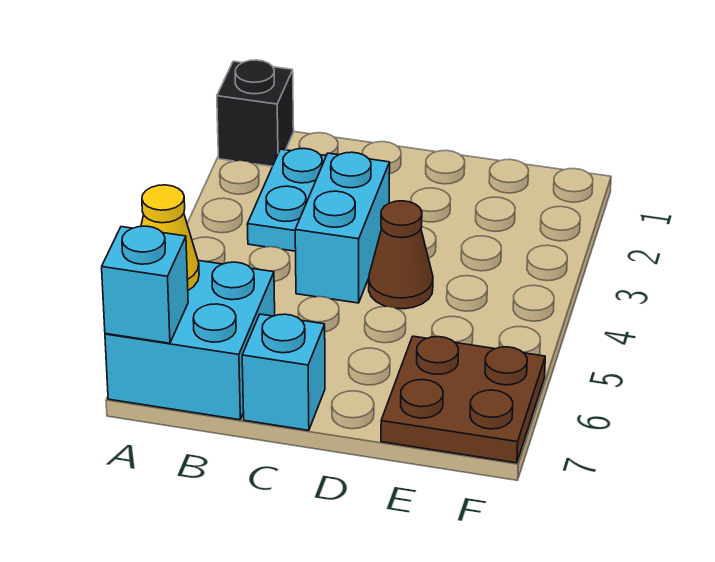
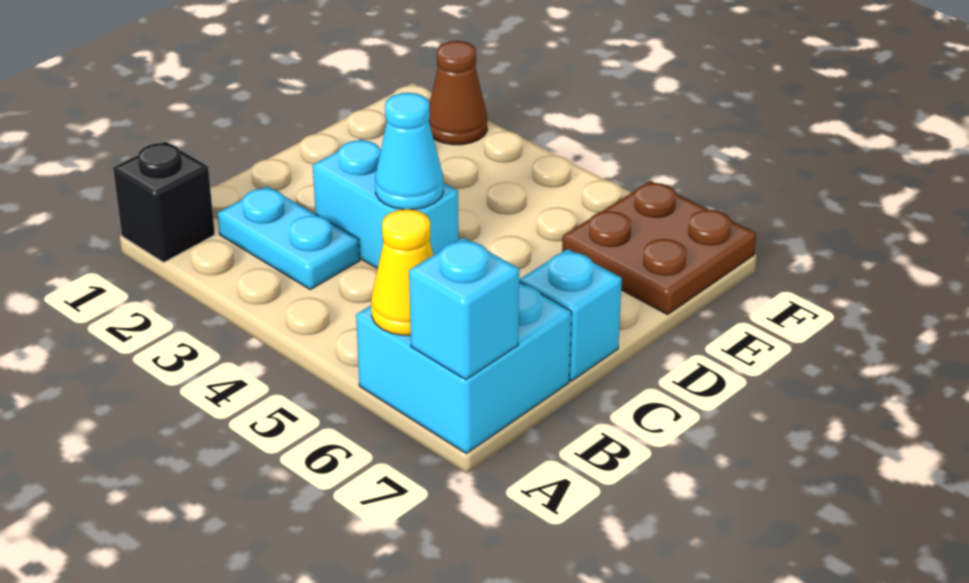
none -> cyan cone C4 level 2
brown cone D4 level 1 -> brown cone F2 level 1

